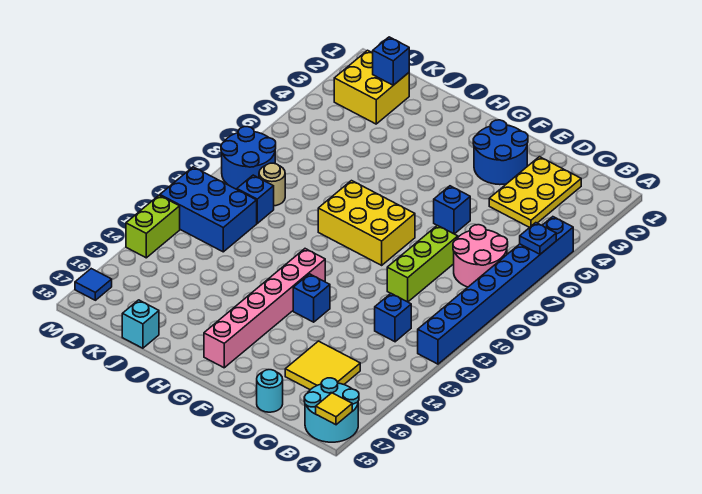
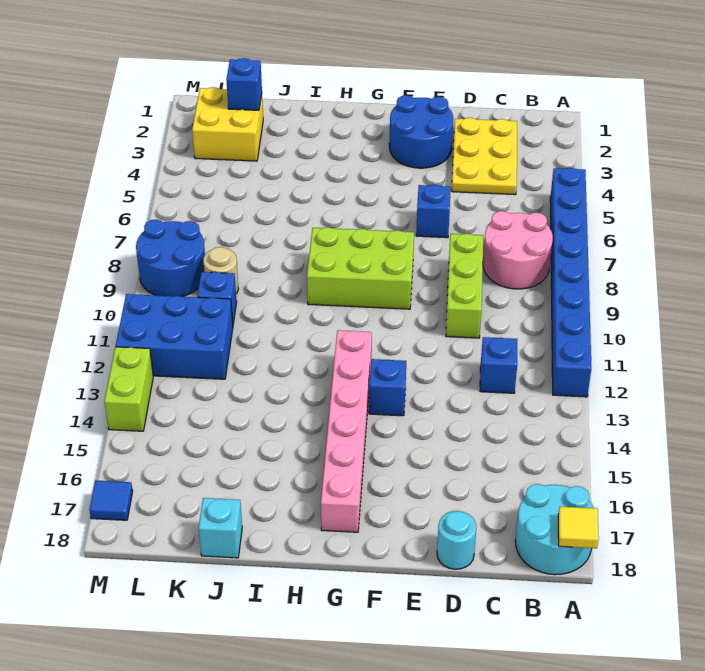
blue plate A6 level 2 -> none
yellow tile C15:D16 level 1 -> none
yellow brick F8:H9 level 1 -> lime brick F8:H9 level 1

